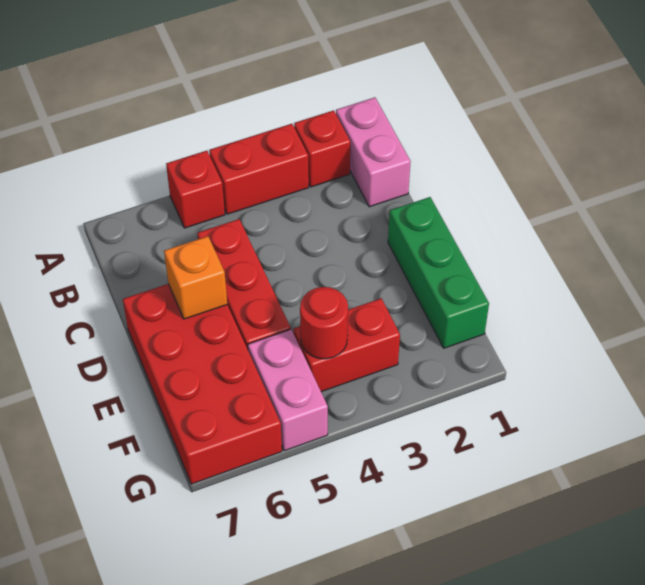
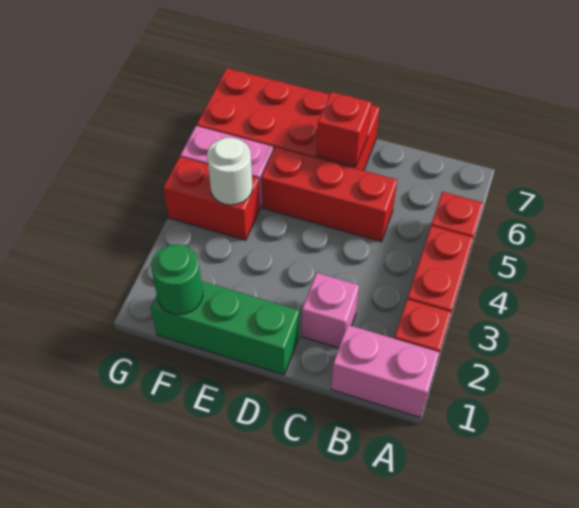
none -> pink brick C2 level 1
orange brick D6 level 2 -> red brick D6 level 2
none -> green round brick F1 level 2
red brick F3:F4 level 1 -> red brick F4:G4 level 1
red round brick F4 level 2 -> white round brick F4 level 2

